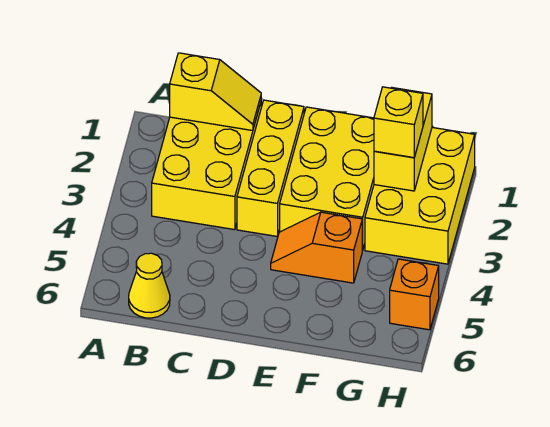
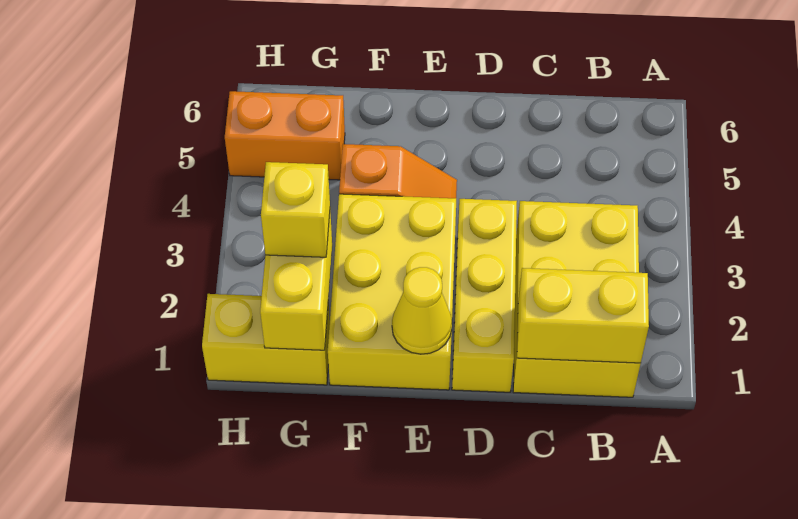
yellow slope B1:C1 level 2 top B -> yellow brick B1:C1 level 2
yellow cone B6 level 1 -> yellow cone E1 level 2
yellow brick G1:H3 level 1 -> yellow brick G1:H1 level 1
orange brick H5 level 1 -> orange brick G5:H5 level 1

